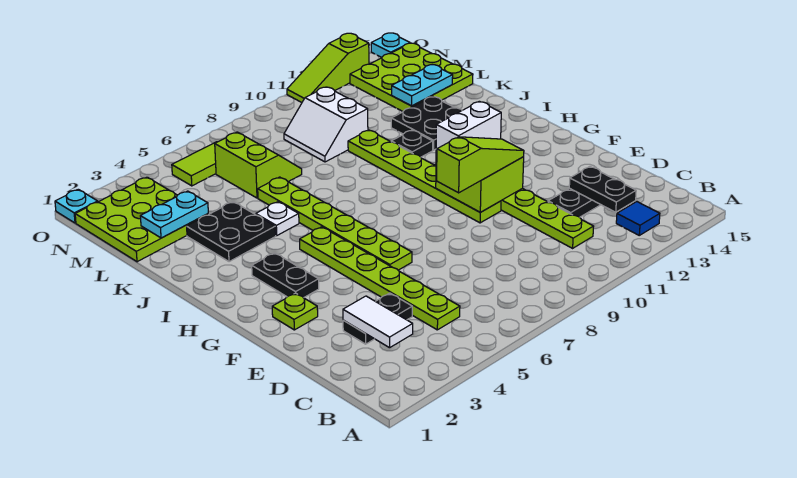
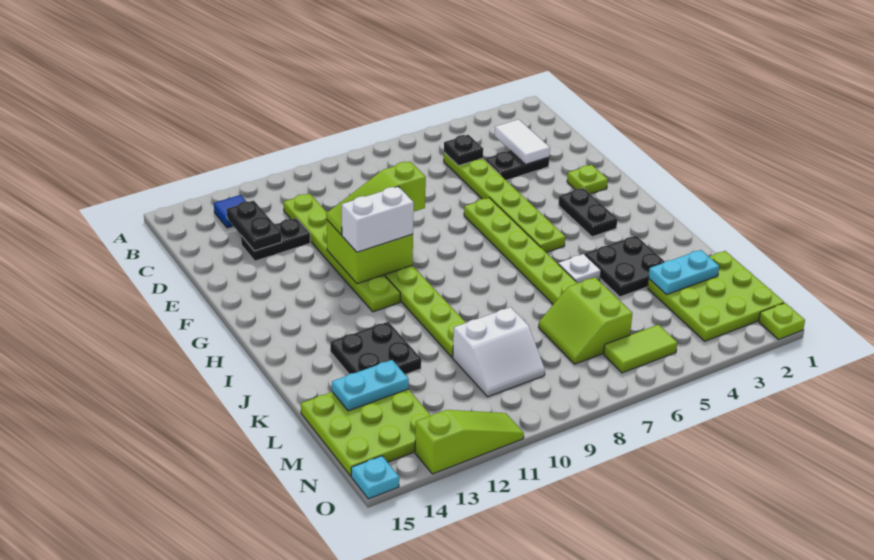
black plate J11 level 1 -> black plate C5 level 2
white slope L9:M10 level 1 top 10 -> white slope L9:M10 level 1 top L
cyan plate O1 level 1 -> lime plate O1 level 1

